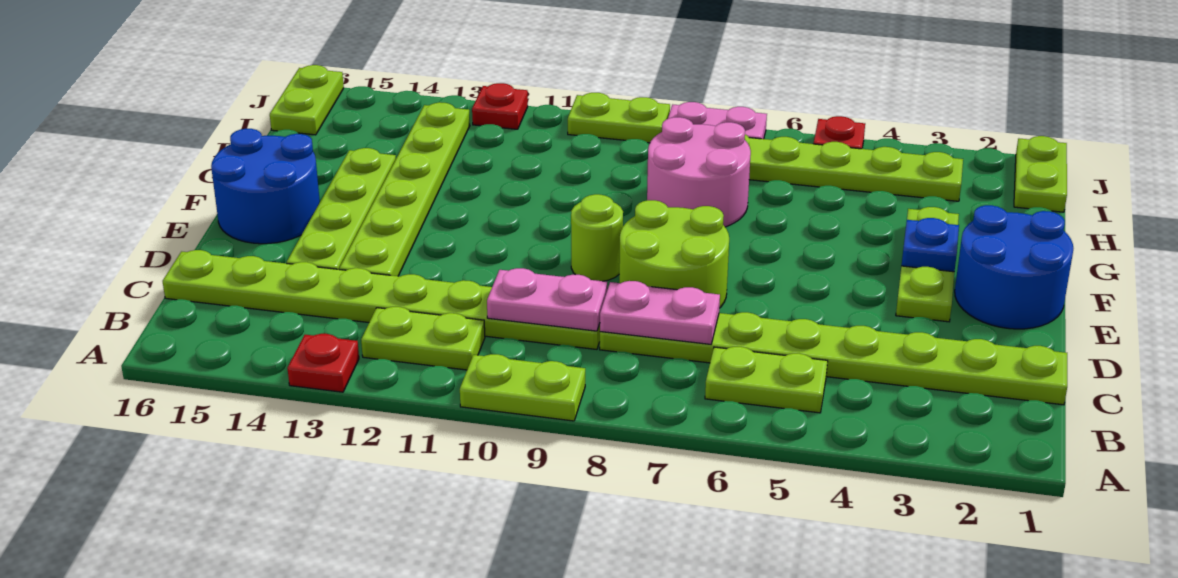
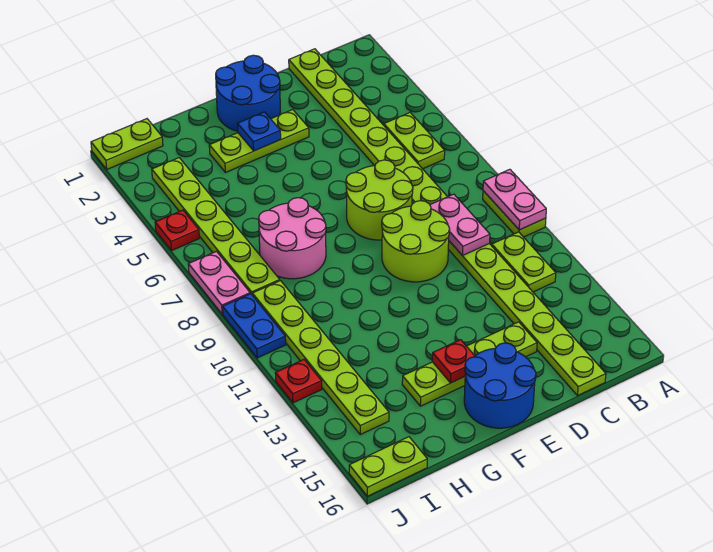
red plate A13 level 1 -> red plate F14 level 2
pink plate C7:C8 level 2 -> pink plate A9:A10 level 2
lime plate D13:I13 level 1 -> lime plate I9:I14 level 1
lime round brick E9 level 1 -> lime round brick D9:E10 level 1
lime plate J9:J10 level 1 -> blue plate J9:J10 level 1

